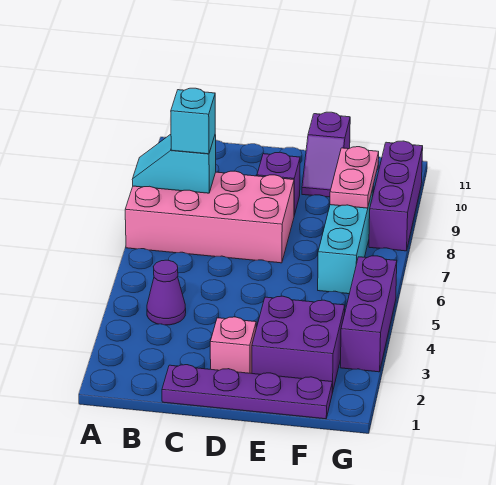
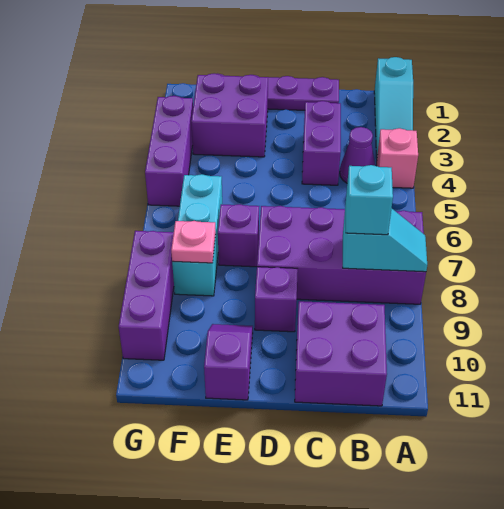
none -> cyan slope A1:A3 level 1 top 1
pink brick A7:D8 level 1 -> purple brick A7:D8 level 1
none -> purple brick B10:C11 level 1
none -> purple brick C3:C4 level 1
pink brick D2 level 1 -> pink brick A4 level 1
none -> purple brick E7 level 1
pink plate F8:F9 level 2 -> pink plate F8 level 2

